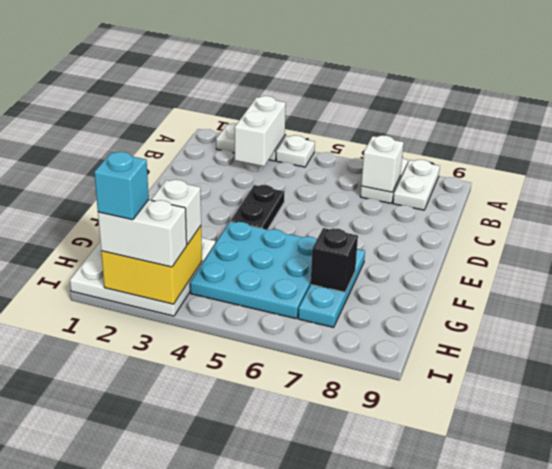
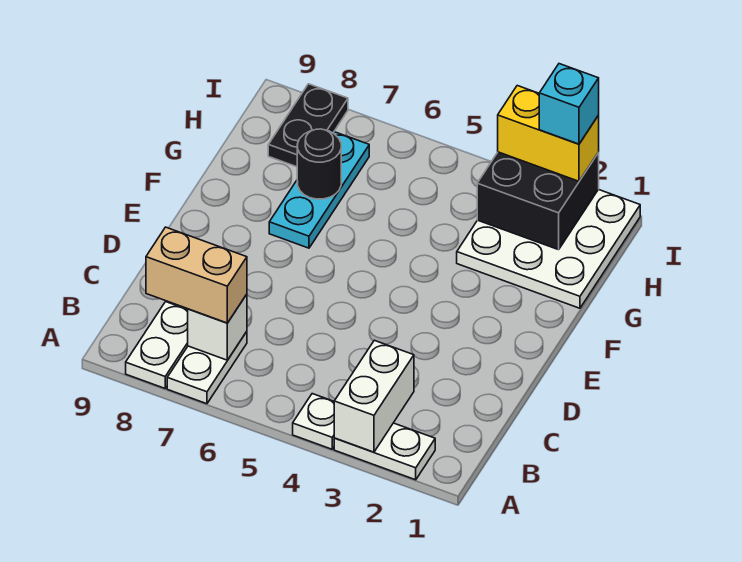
none -> tan brick B7:B8 level 3
black plate D4:E4 level 1 -> black plate H8:I8 level 1
cyan plate F4:H6 level 1 -> none
black brick G7 level 2 -> black round brick G7 level 2
yellow brick H2:I3 level 2 -> black brick H2:I3 level 2
white brick H3 level 3 -> none
white brick I2:I3 level 3 -> yellow brick I2:I3 level 3

